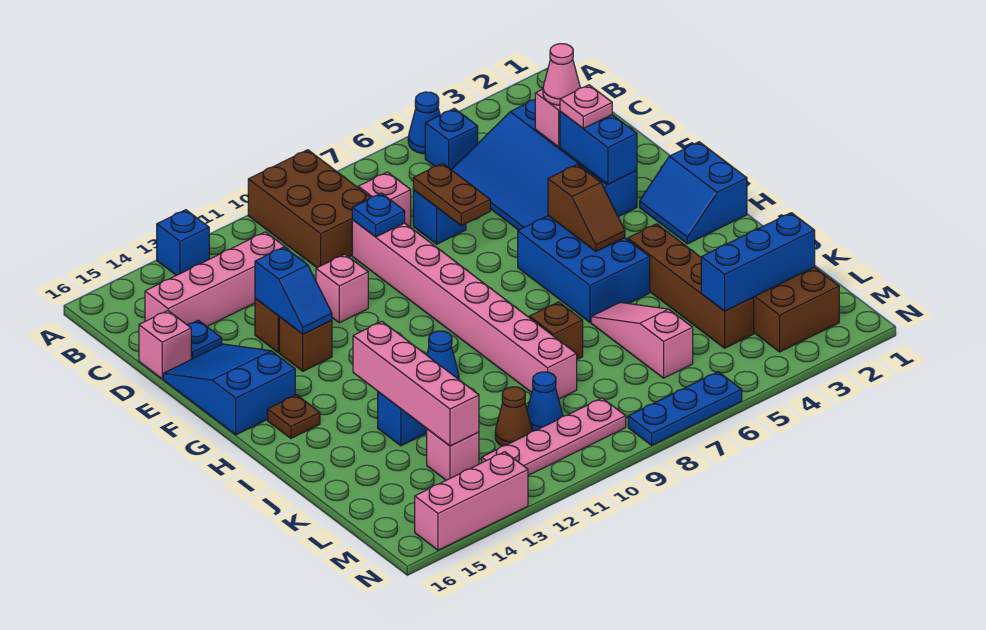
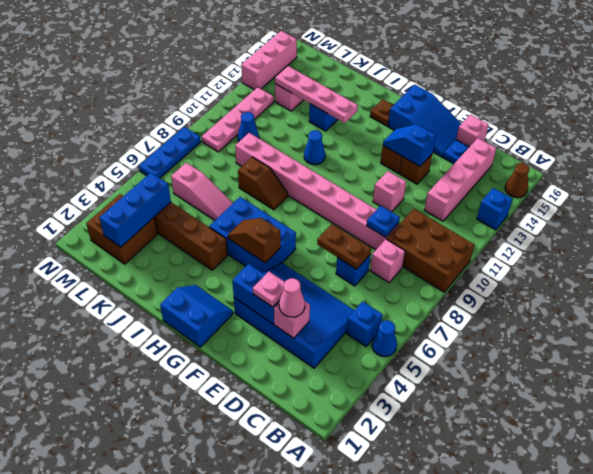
pink brick I13:L13 level 2 -> pink plate I13:L13 level 2
brown cone L11 level 1 -> brown cone A15 level 1

